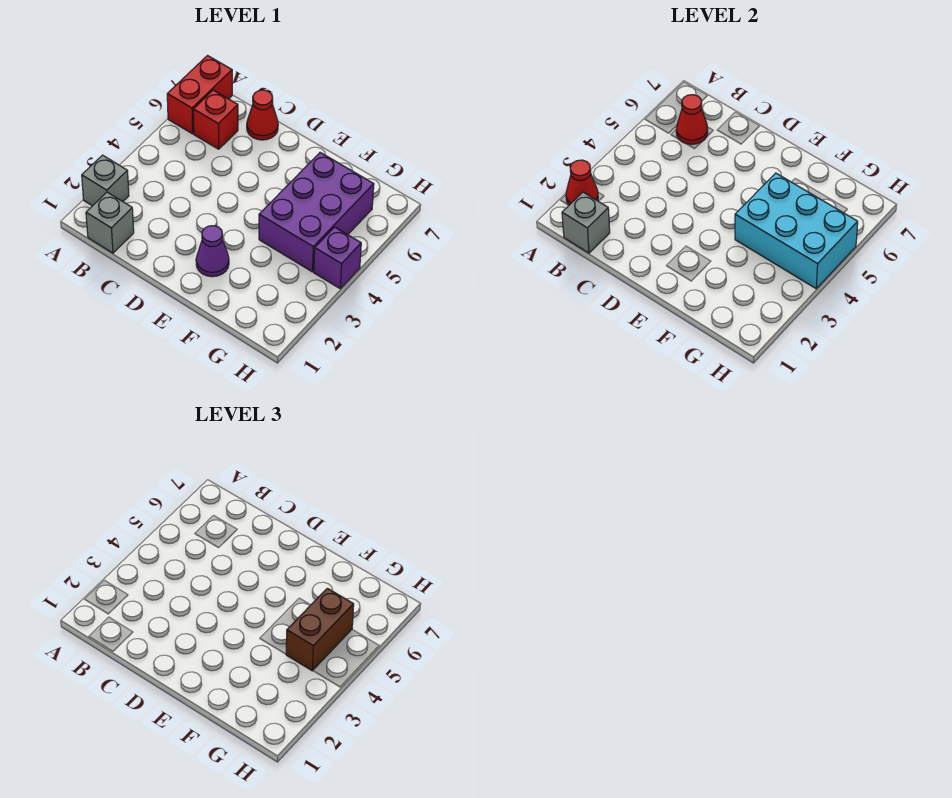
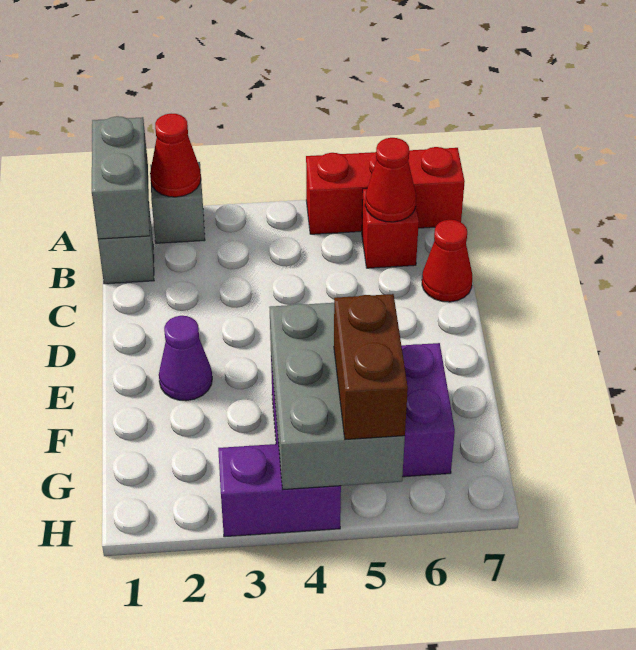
red brick A6:A7 level 1 -> red brick A5:A7 level 1
grey brick B1 level 2 -> grey brick A1:B1 level 2
cyan brick F4:H5 level 2 -> grey brick F4:H5 level 2
brown brick G4:G5 level 3 -> brown brick G5:H5 level 3
purple brick H4 level 1 -> purple brick H3:H4 level 1

